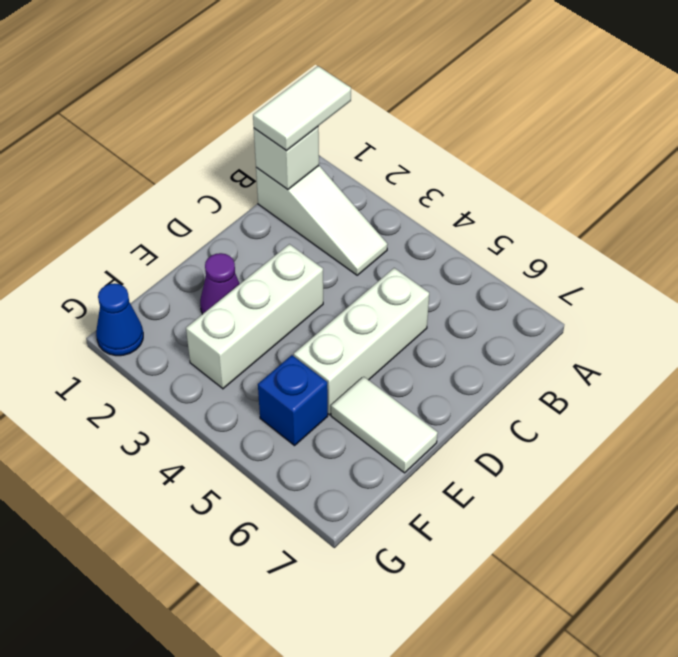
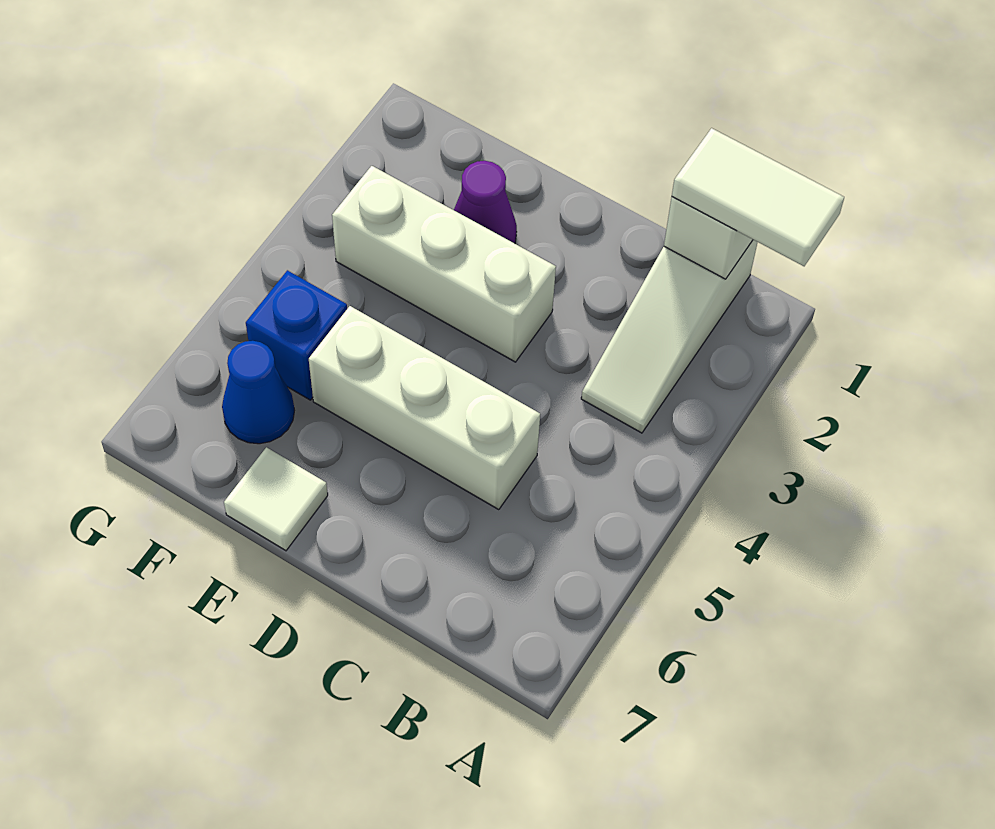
white tile E6:E7 level 1 -> white tile E7 level 1
blue cone G1 level 1 -> blue cone F6 level 1

